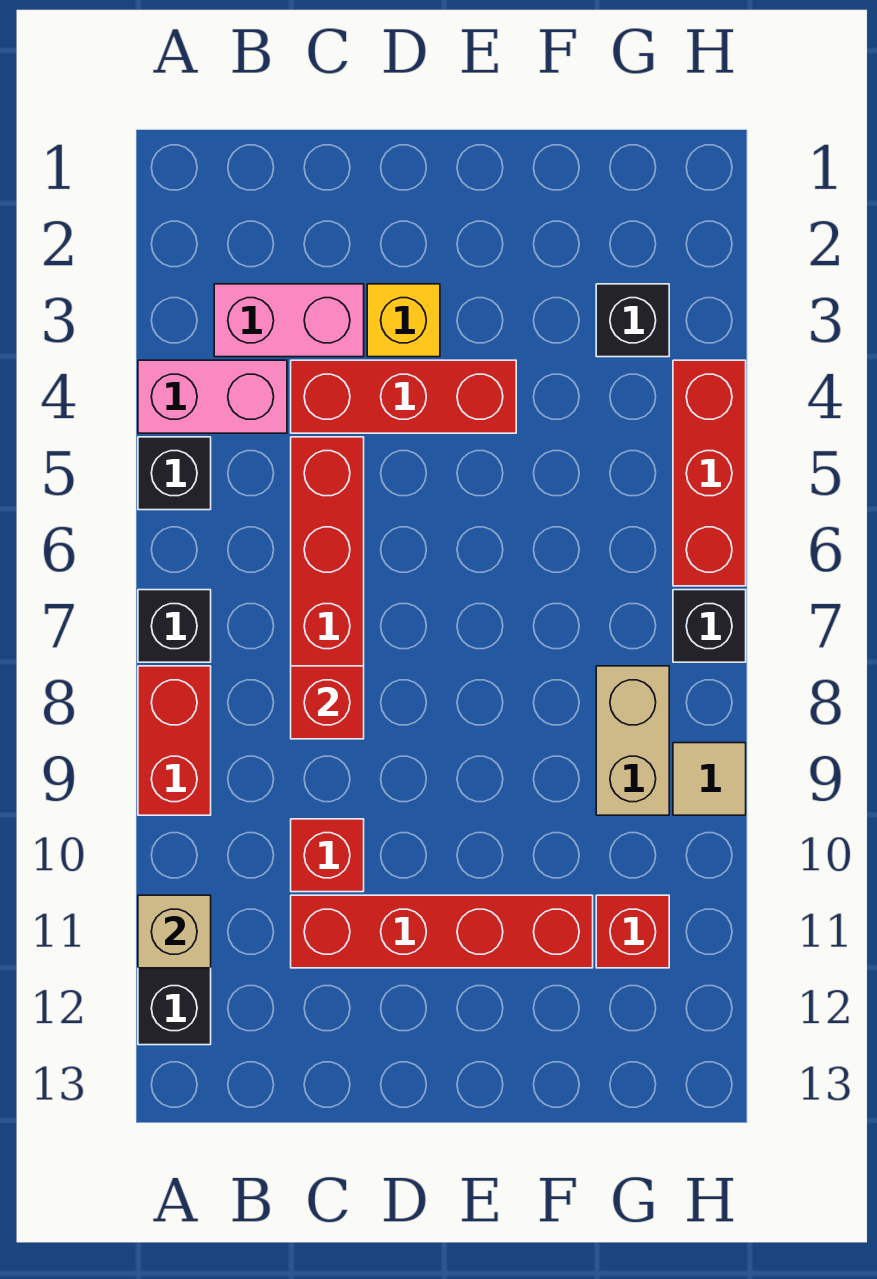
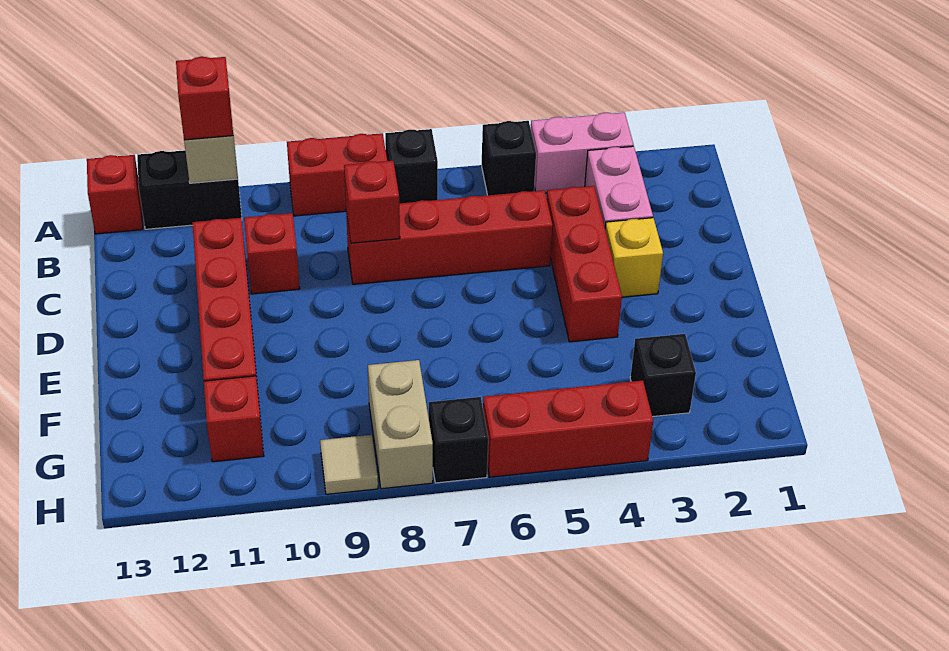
pink brick A4:B4 level 1 -> pink brick A3:A4 level 1
none -> red brick A11 level 3
none -> red brick A13 level 1
tan brick G8:G9 level 1 -> tan brick G8:H8 level 1

